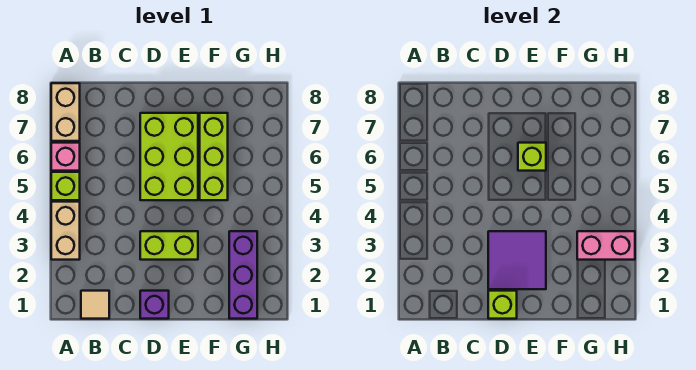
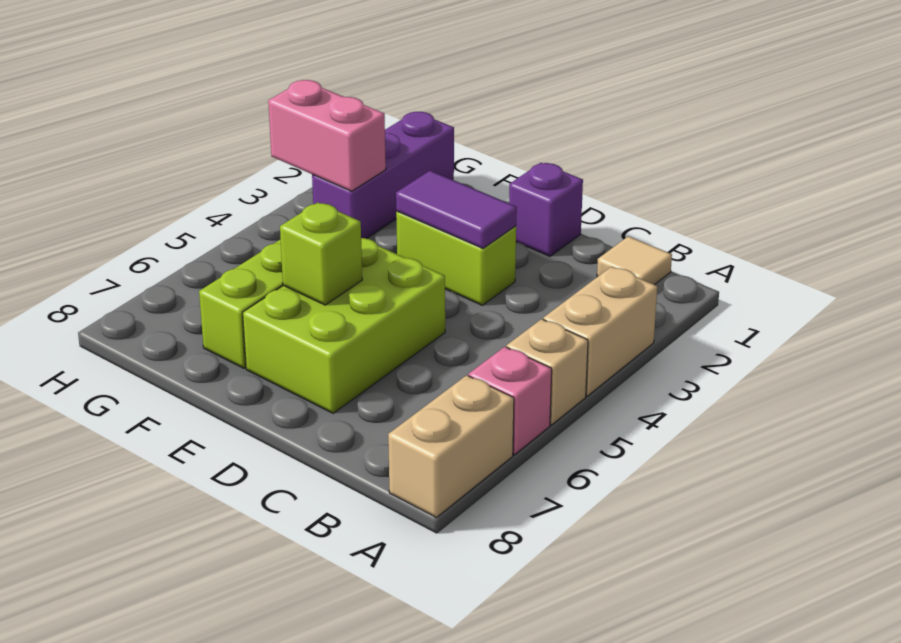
lime brick A5 level 1 -> tan brick A5 level 1
lime brick D1 level 2 -> none
purple tile D2:E3 level 2 -> purple tile D3:E3 level 2

